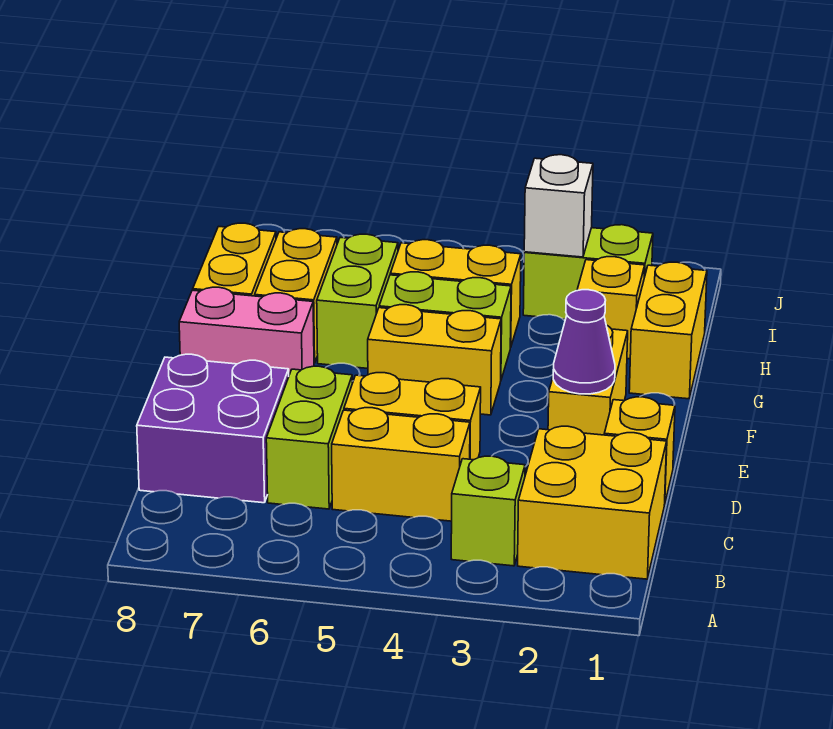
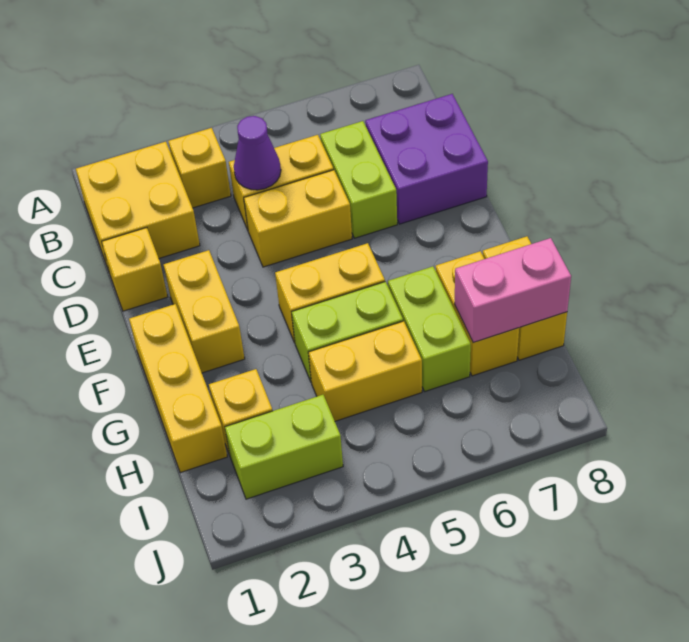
lime brick B3 level 1 -> yellow brick B3 level 1
purple cone E2 level 2 -> purple cone C4 level 2
pink brick F7:F8 level 1 -> pink brick H7:H8 level 2
yellow brick G1:H1 level 1 -> yellow brick F1:H1 level 1
white brick I3 level 2 -> none

